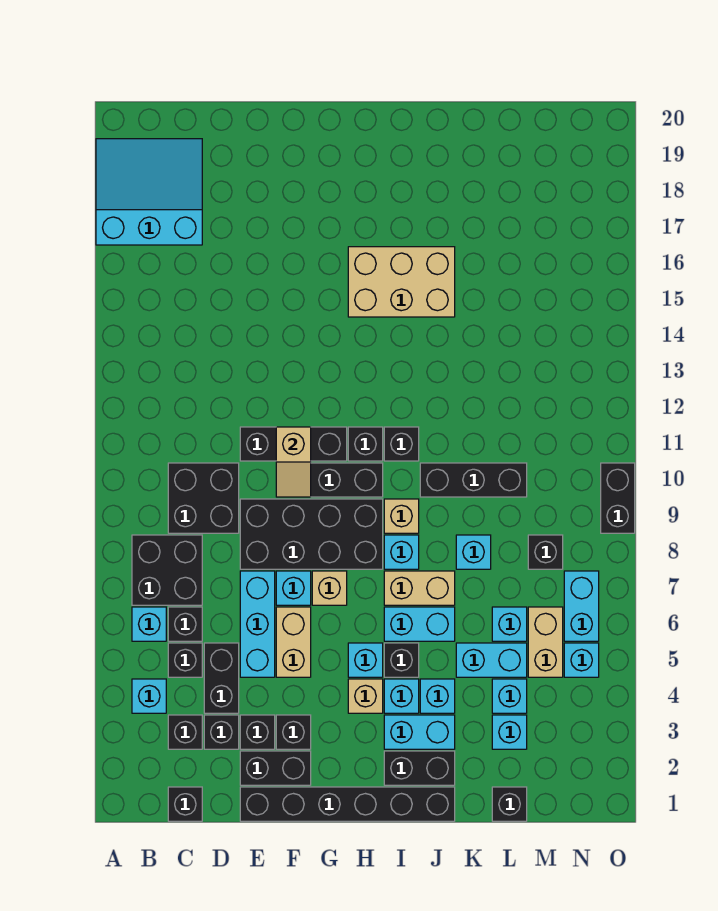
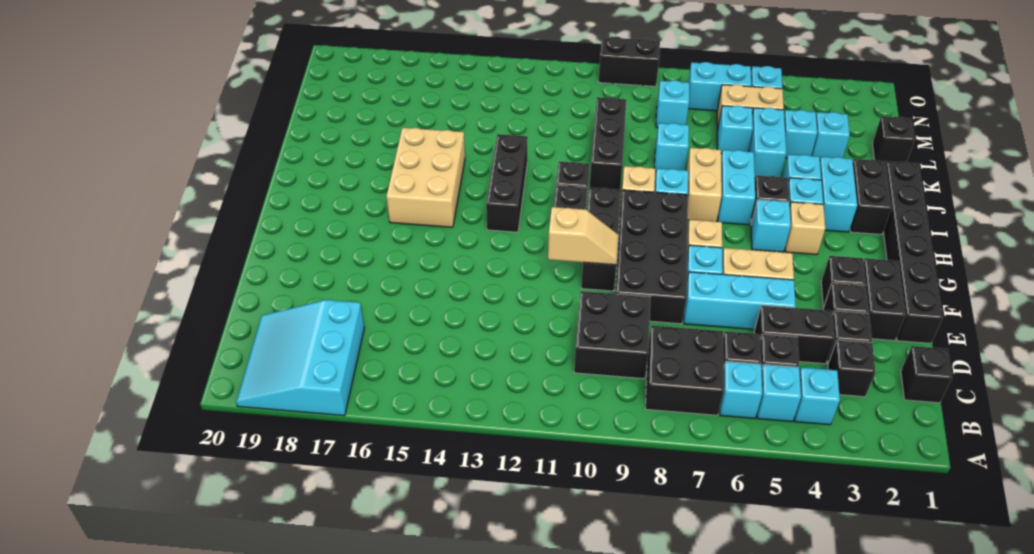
none -> cyan brick B5 level 1
black brick E11:G11 level 1 -> black brick H13:J13 level 1
black brick M8 level 1 -> cyan brick M8 level 1

